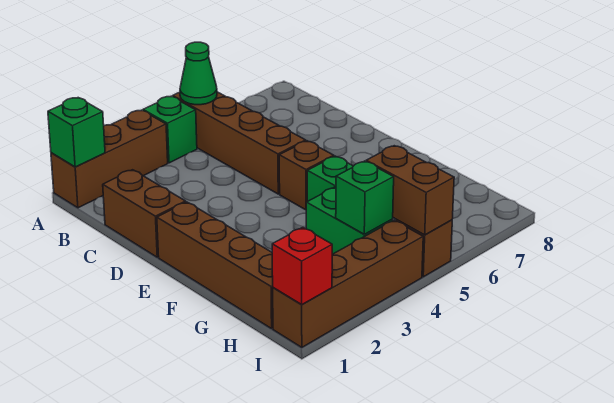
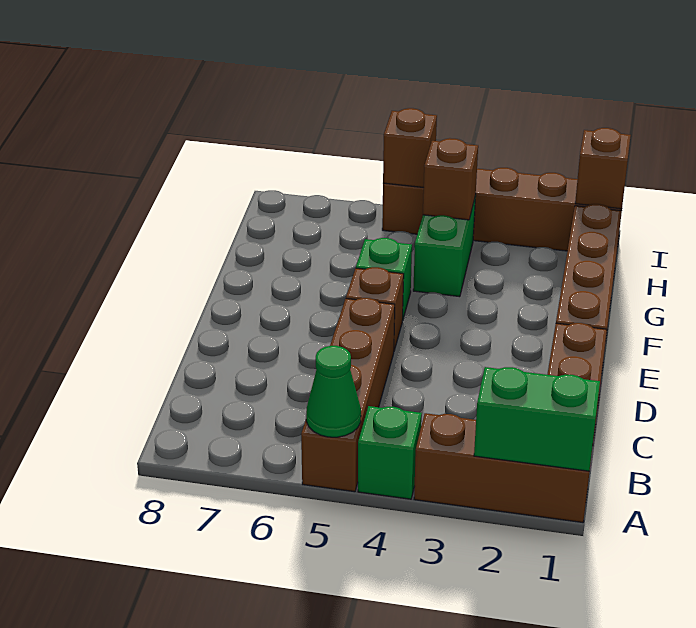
green brick A1 level 2 -> green brick A1:A2 level 2
green brick H4 level 2 -> brown brick H4 level 2
brown brick H5:I5 level 2 -> brown brick I5 level 2
red brick I1 level 2 -> brown brick I1 level 2

